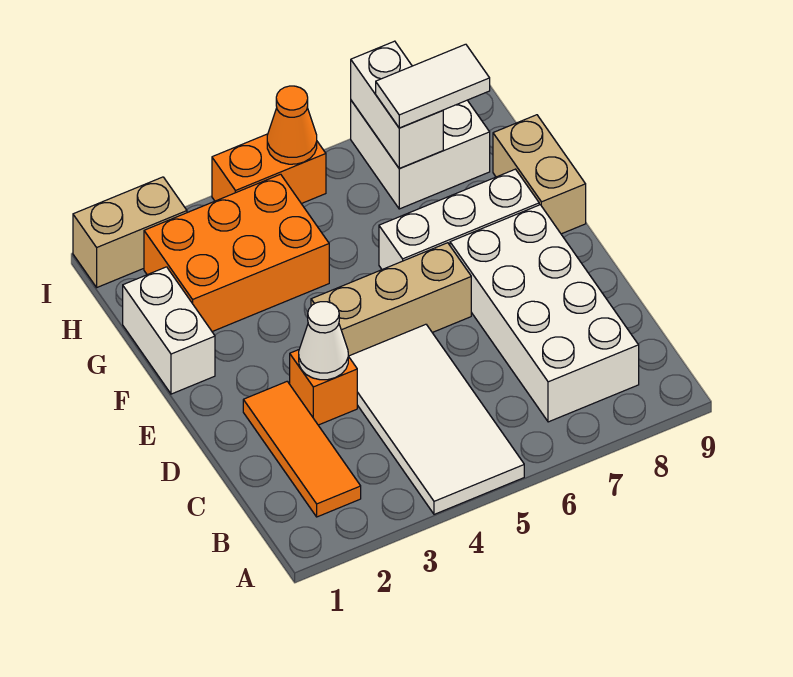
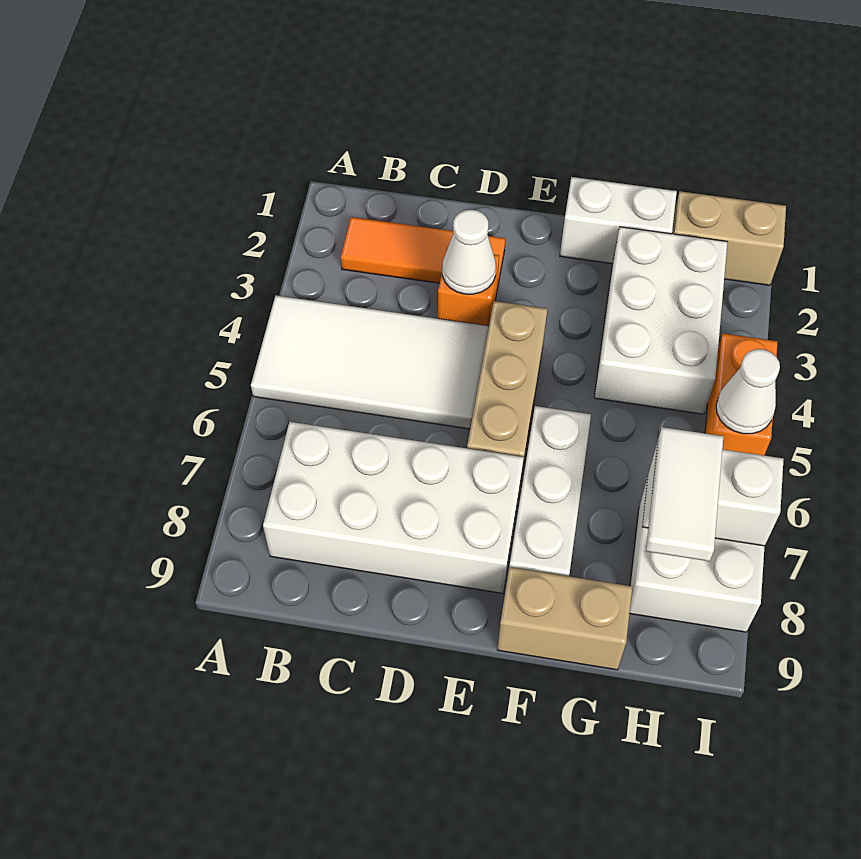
orange brick G2:H4 level 1 -> white brick G2:H4 level 1
tan brick I1:I2 level 1 -> tan brick H1:I1 level 1
orange cone I5 level 2 -> white cone I5 level 2

